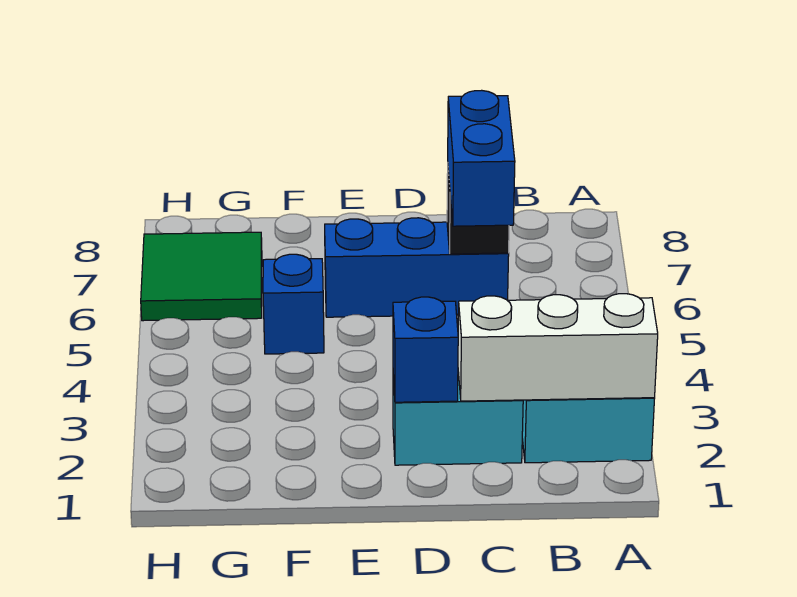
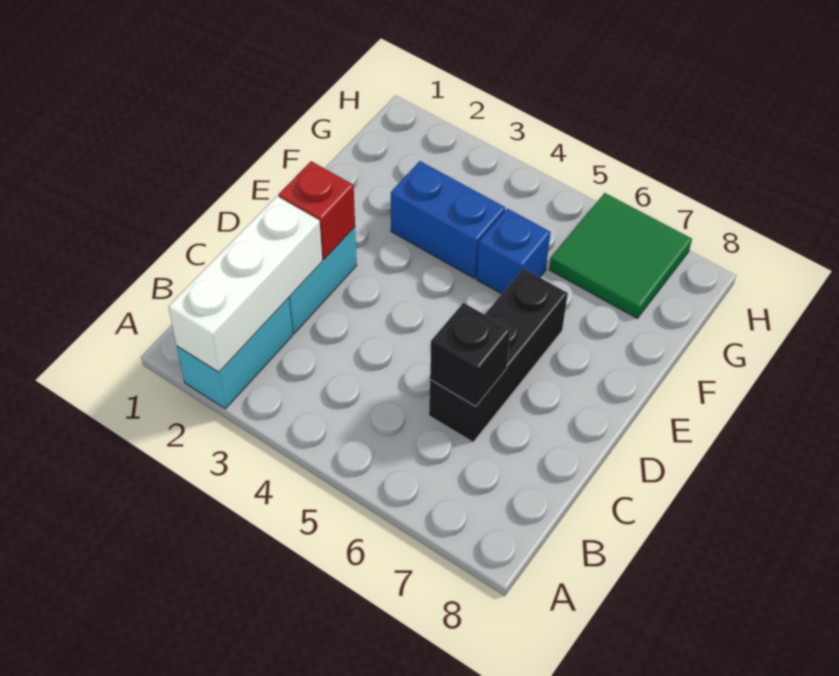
blue brick C5:C6 level 3 -> blue brick F3:F4 level 1
blue brick C6:E6 level 1 -> black brick C6:E6 level 1
blue brick D2 level 2 -> red brick D2 level 2

